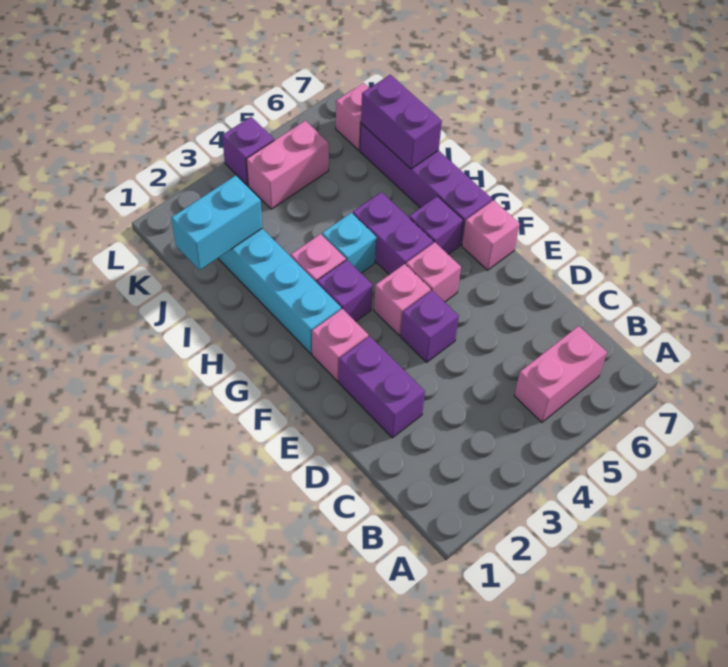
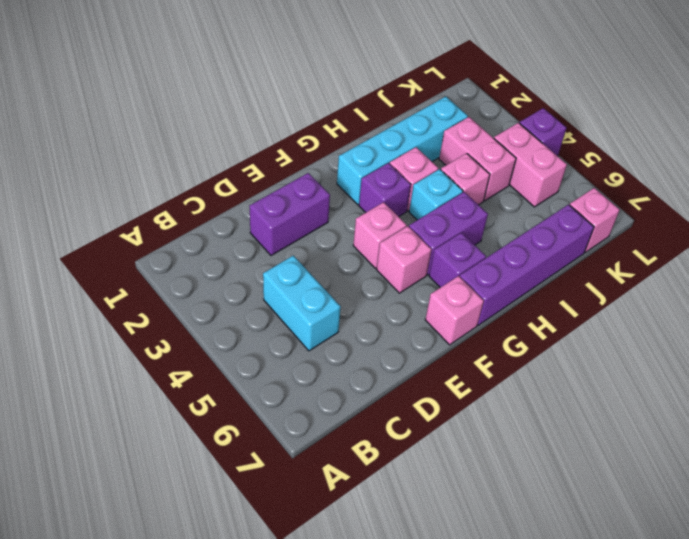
pink brick B5:B6 level 1 -> pink brick J3:J4 level 1
purple brick E4 level 1 -> none
pink brick F2 level 1 -> pink brick I4 level 1
purple brick I7:J7 level 2 -> none
cyan brick J1:J2 level 2 -> cyan brick C4:C5 level 1

